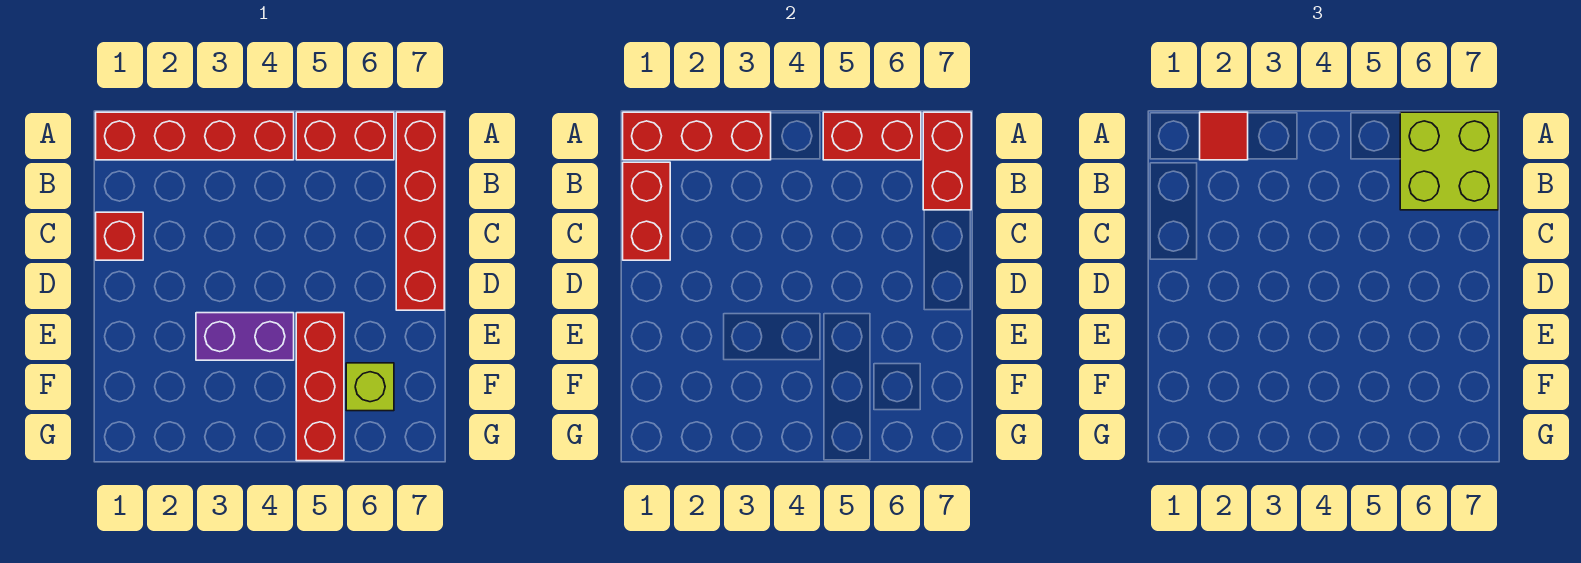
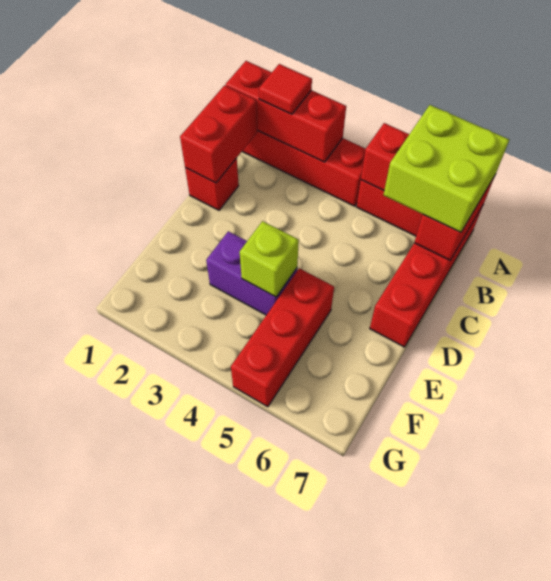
lime brick F6 level 1 -> lime brick E4 level 2

